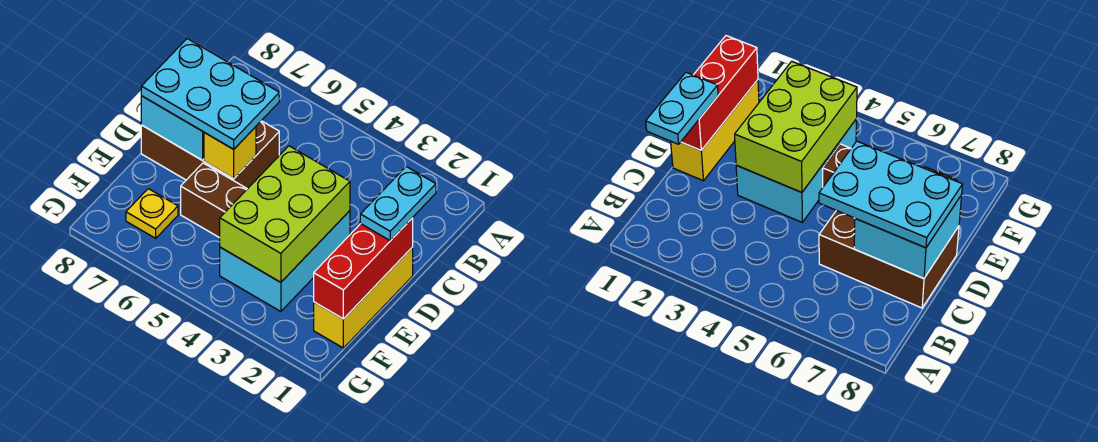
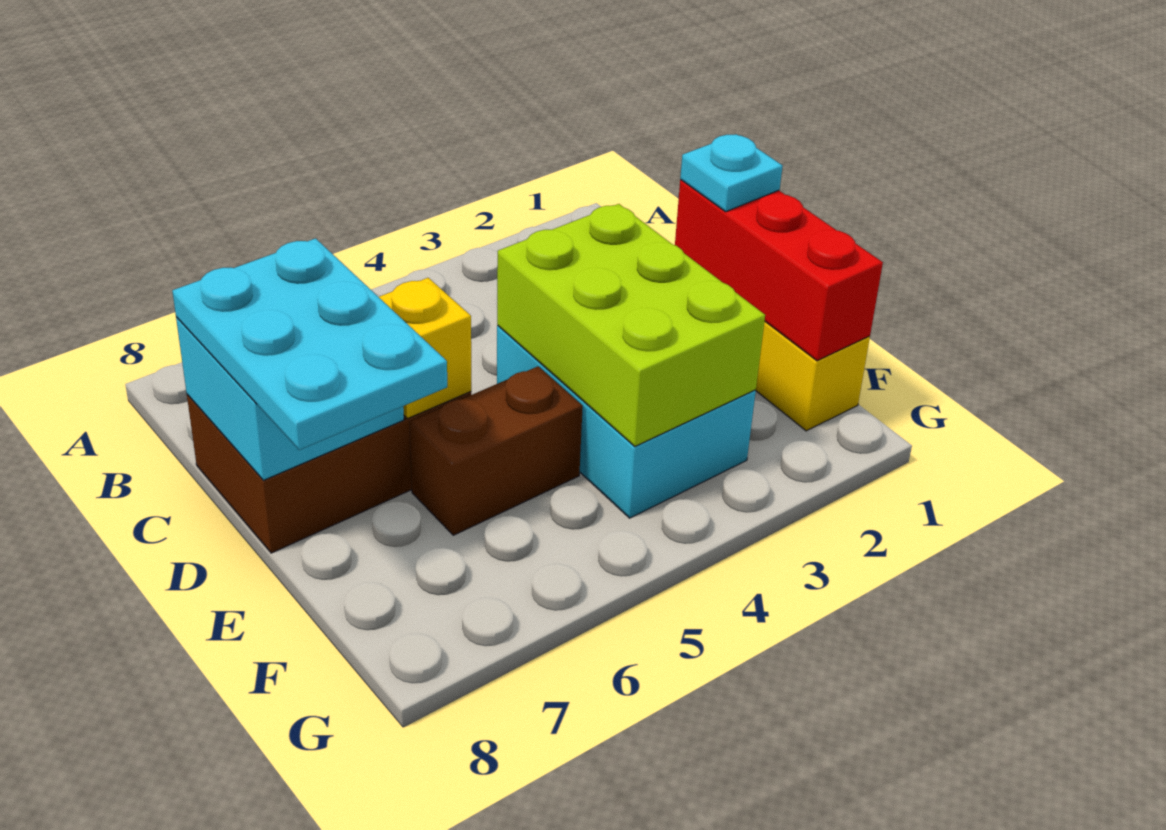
cyan plate C1:D1 level 3 -> cyan plate D1 level 3
cyan plate C6:D8 level 3 -> cyan plate C7:E8 level 3
yellow plate F7 level 1 -> none

